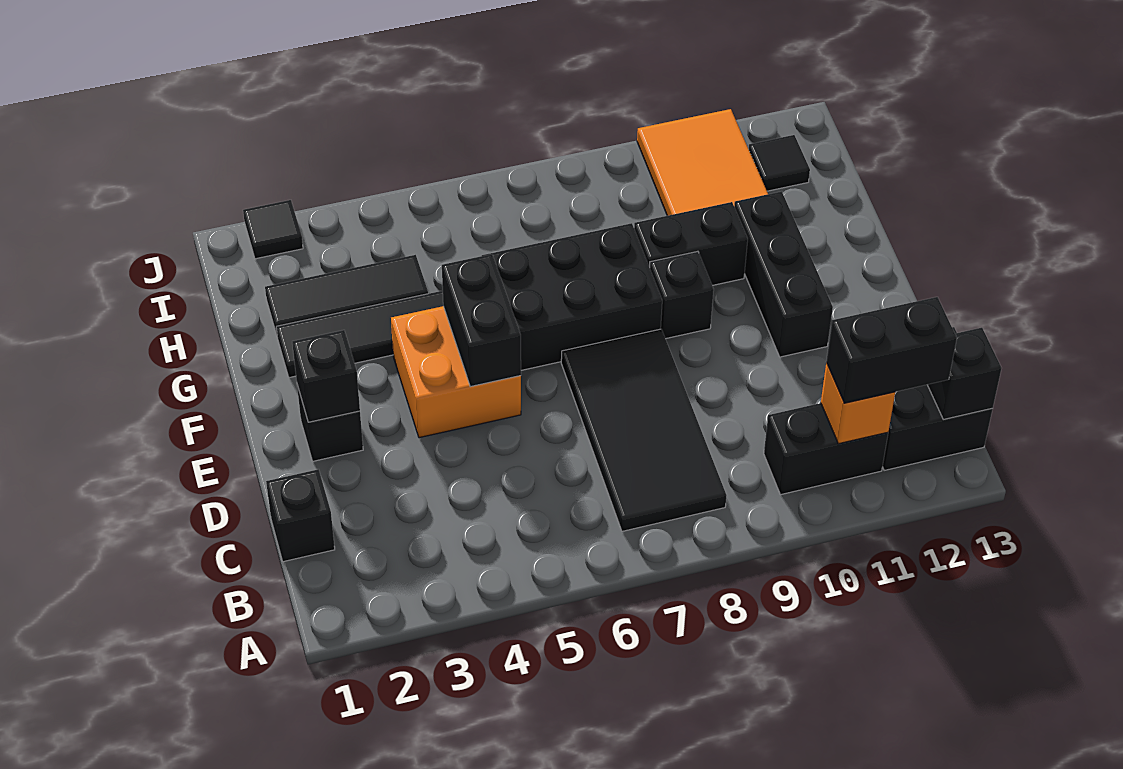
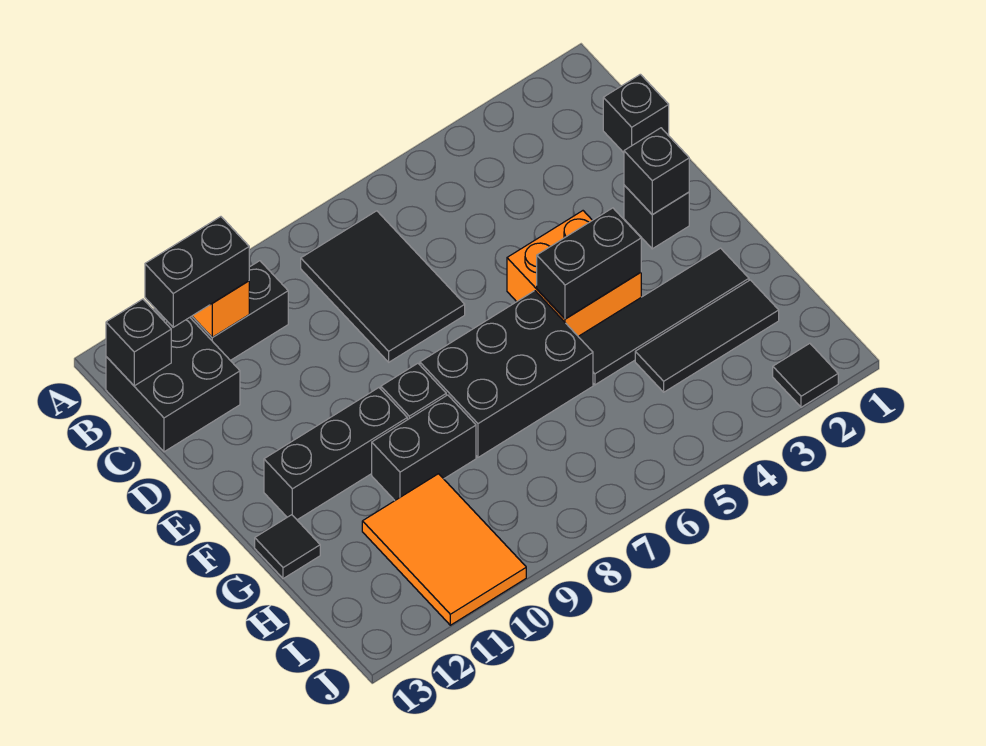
black tile B7:E8 level 1 -> black tile B7:D8 level 1
black brick E5:F5 level 2 -> black brick F4:F5 level 2
black brick E11:G11 level 1 -> black brick F10:F12 level 1
black tile I12 level 1 -> black tile G13 level 1

